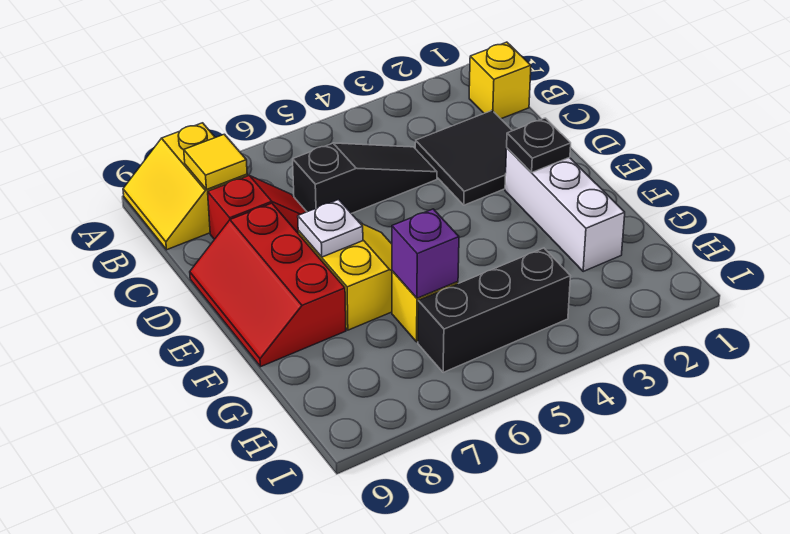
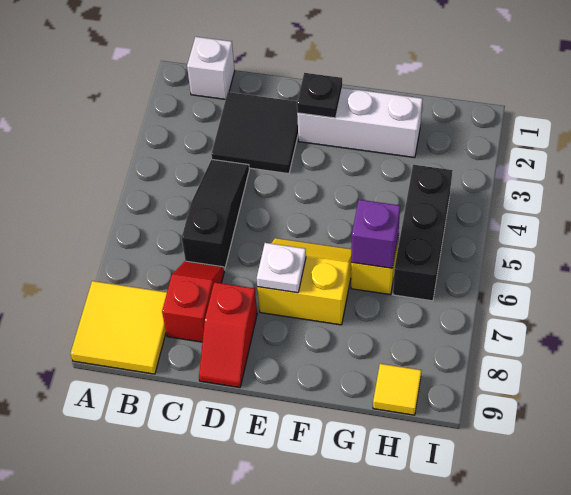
yellow slope A8:B9 level 1 top 8 -> yellow tile A8:B9 level 1
yellow brick B1 level 1 -> white brick B1 level 1
yellow tile B8 level 2 -> yellow tile H9 level 1
red slope D8:F9 level 1 top 8 -> red slope D8:D9 level 1 top 8

